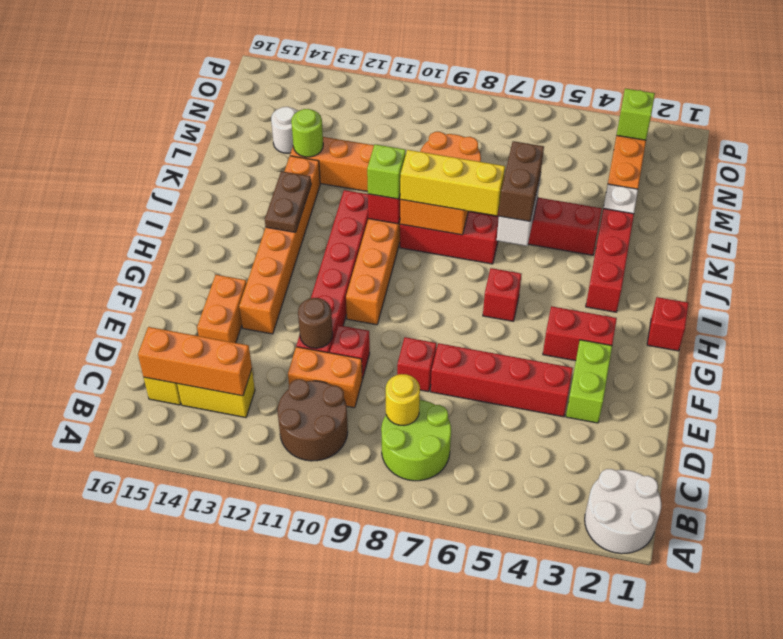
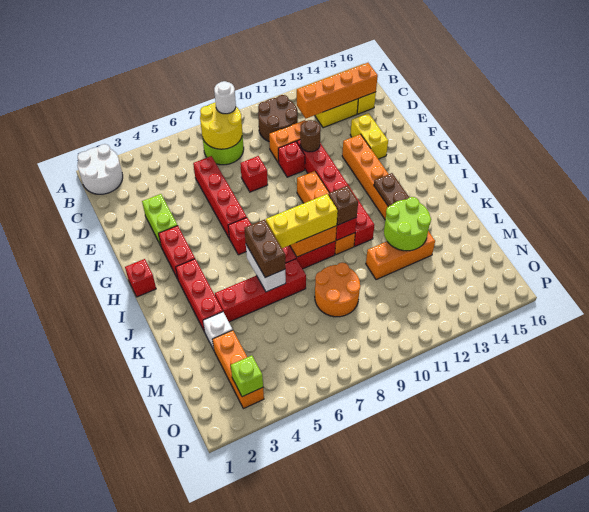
yellow round brick C8 level 2 -> yellow round brick B7:C8 level 2
orange brick C13:C15 level 2 -> orange brick C12:C15 level 2
red brick E4:E7 level 1 -> red brick D6:G6 level 1
orange brick E14:F14 level 1 -> yellow brick E14:F14 level 1
red brick G3:G4 level 1 -> red brick G3:H3 level 1
lime brick J10 level 3 -> brown brick J10 level 3
lime round brick L13 level 2 -> lime round brick K12:L13 level 2
white round brick M14 level 1 -> white round brick B8 level 3

